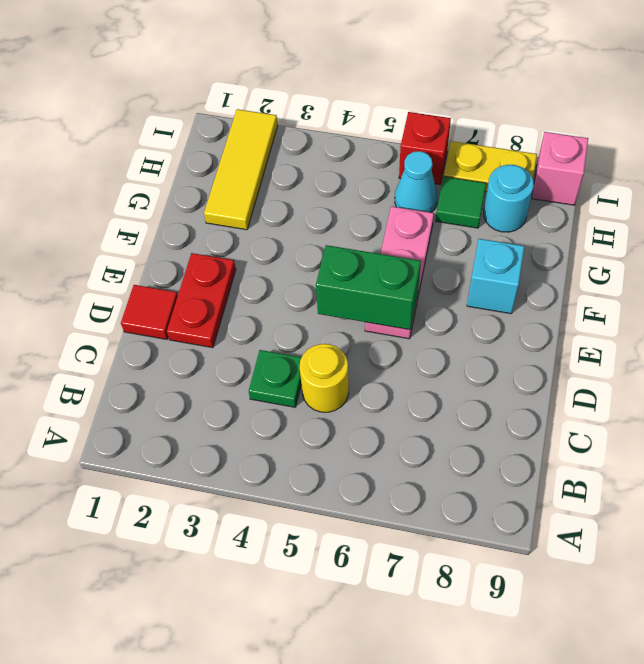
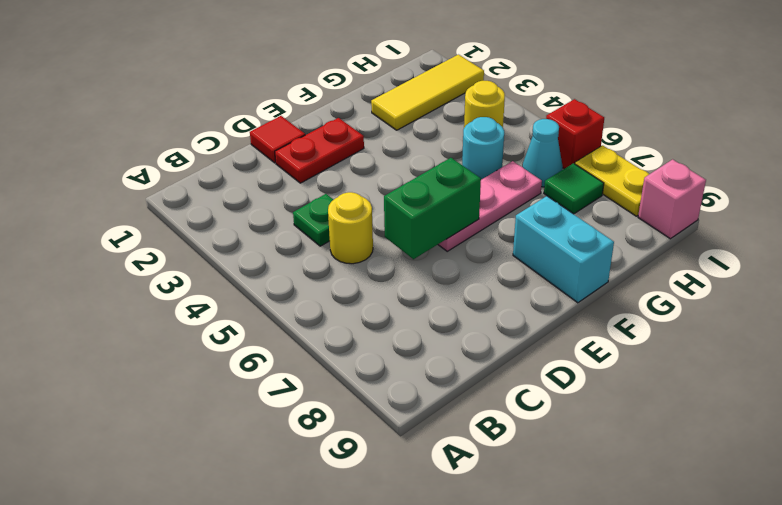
green brick E5:E6 level 2 -> green brick D6:E6 level 2
cyan brick F8 level 1 -> cyan brick F8:F9 level 1
none -> yellow round brick H4 level 1
cyan round brick H8 level 1 -> cyan round brick G5 level 1

